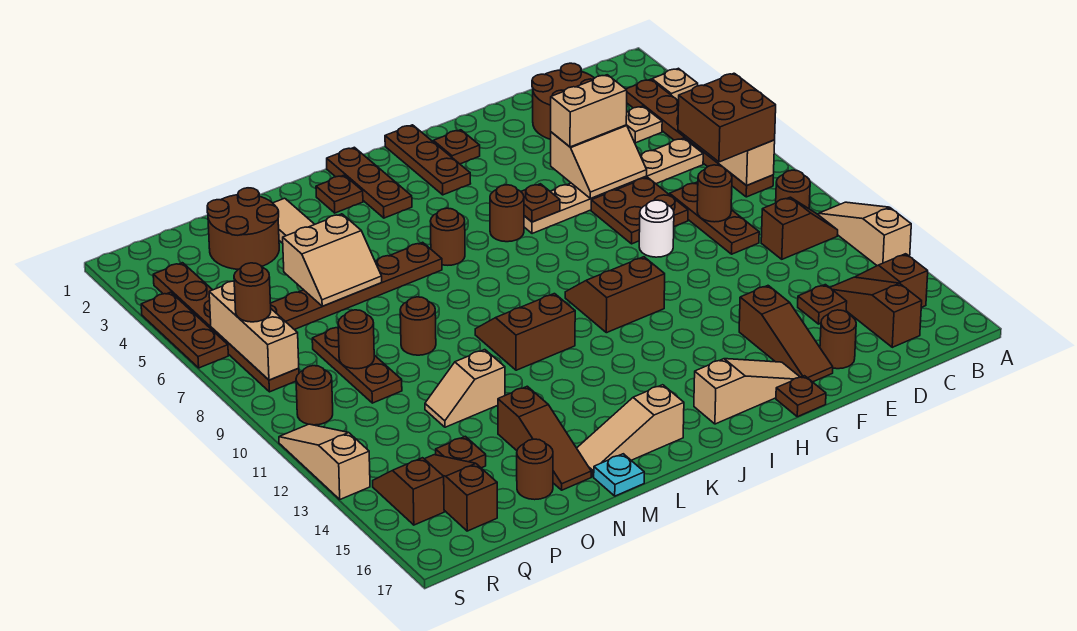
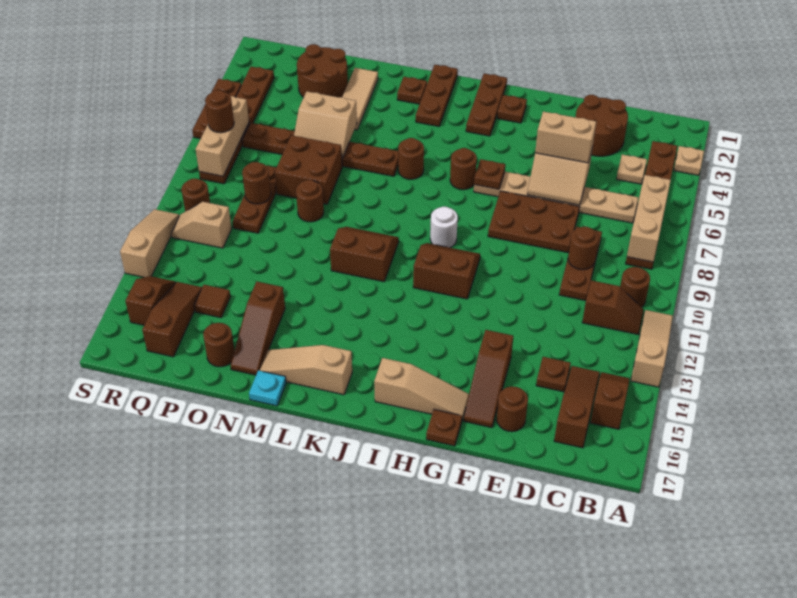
brown brick B7:C8 level 3 -> brown brick N7:O8 level 1
brown plate E7:F8 level 1 -> brown plate E7:G8 level 1
white round brick F9 level 1 -> white round brick I9 level 1
tan slope N12:O12 level 1 top N -> tan slope Q11:R11 level 1 top Q
brown plate P14 level 1 -> brown tile P14 level 1

